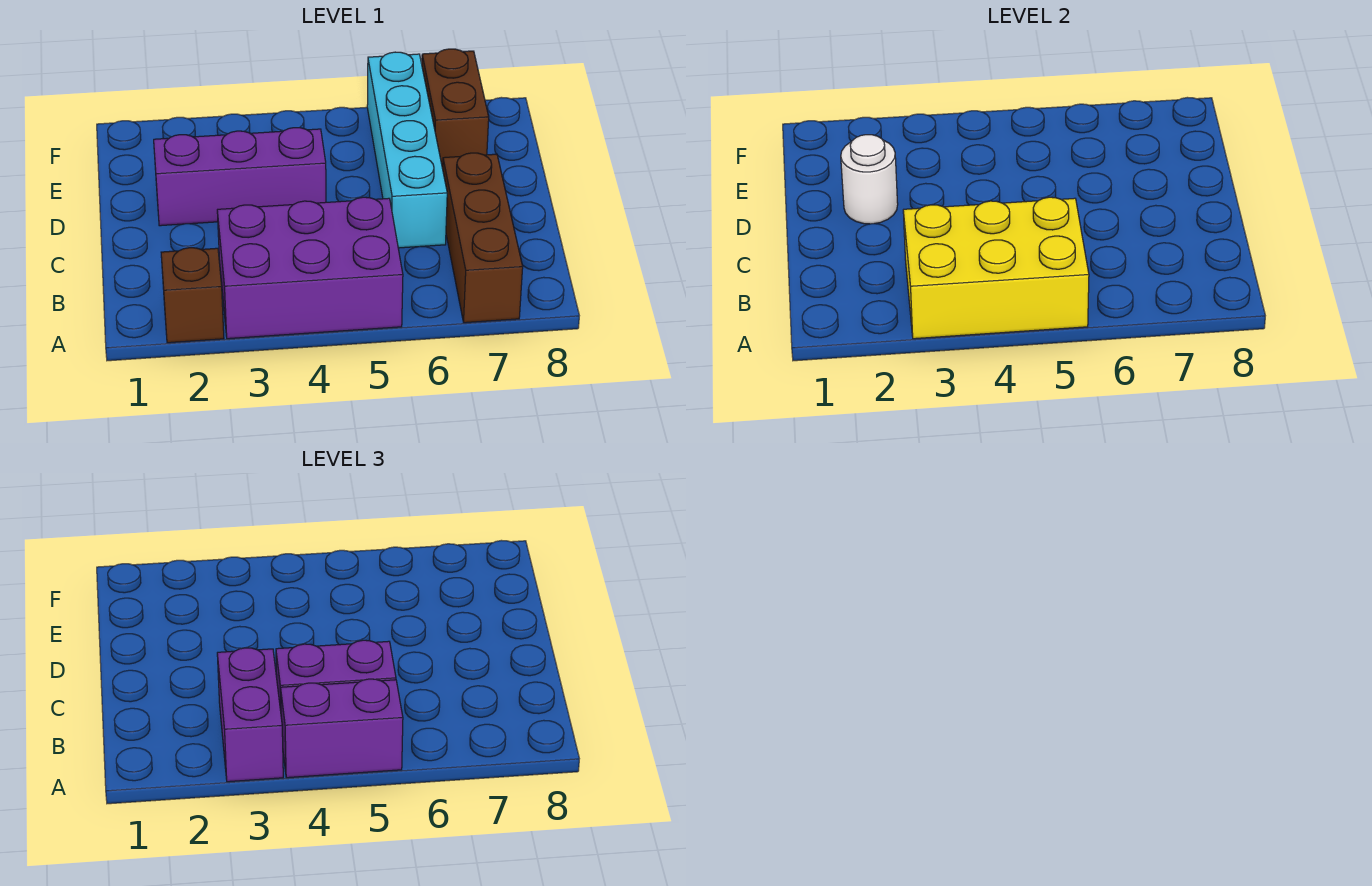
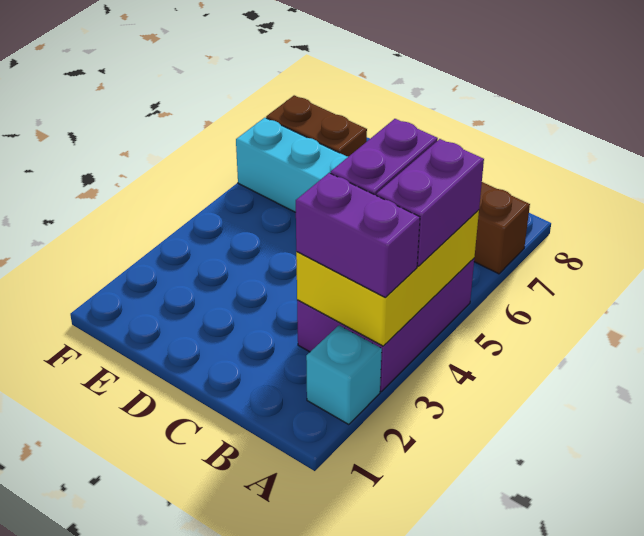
brown brick A2 level 1 -> cyan brick A2 level 1
purple brick D2:D4 level 1 -> none
white round brick D2 level 2 -> none

